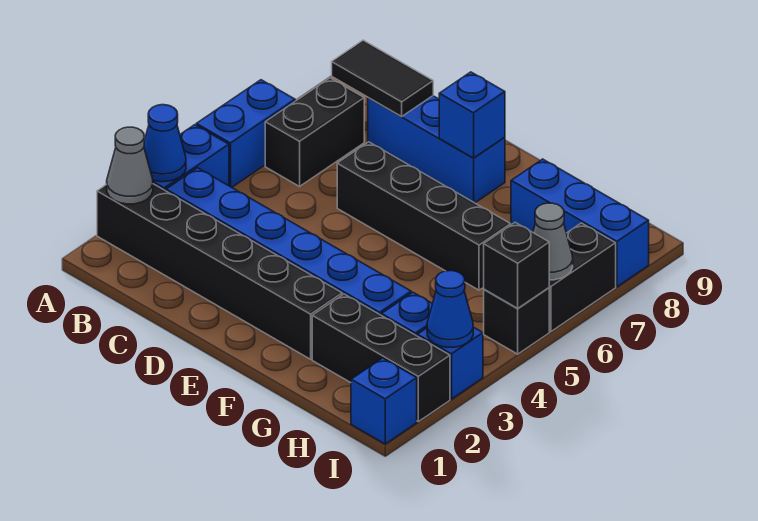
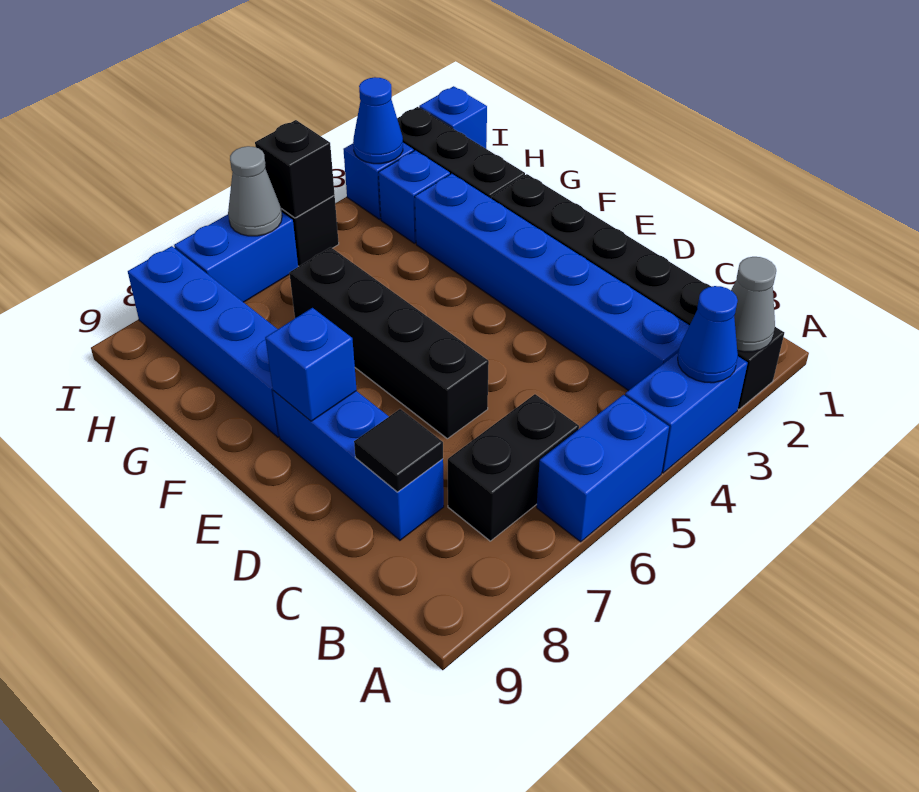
black tile B8:C8 level 2 -> black tile C8 level 2
blue brick G8:I8 level 1 -> blue brick F8:I8 level 1
black brick I6:I7 level 1 -> blue brick I6:I7 level 1

